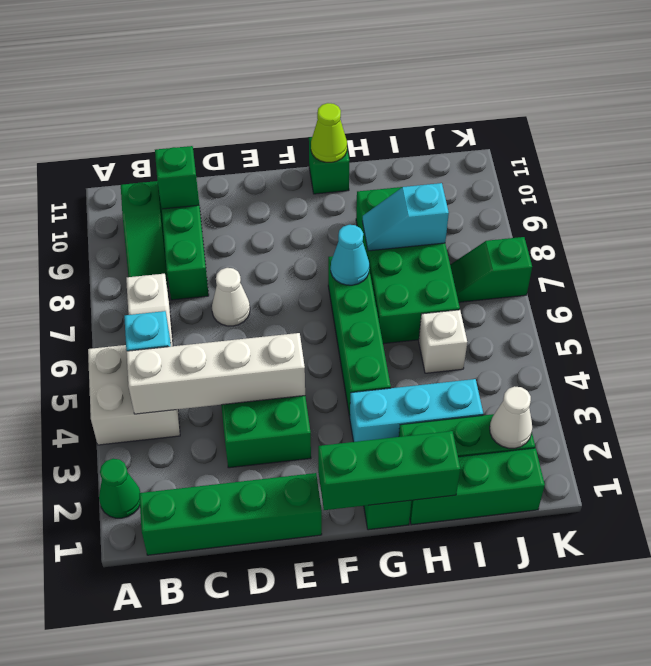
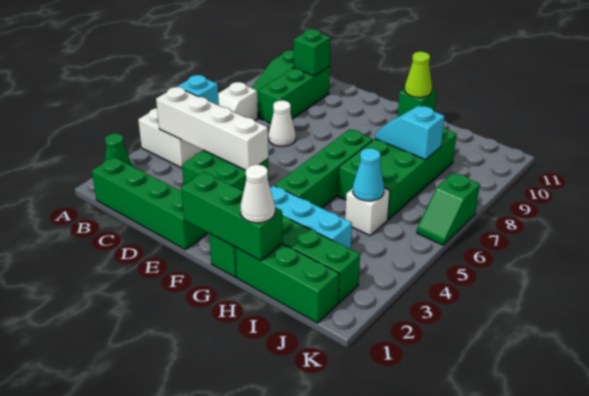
cyan cone G7 level 2 -> cyan cone I5 level 2
white cone J2 level 2 -> white cone H1 level 3
green slope J7:K7 level 1 top K -> green slope K6:K7 level 1 top 7

